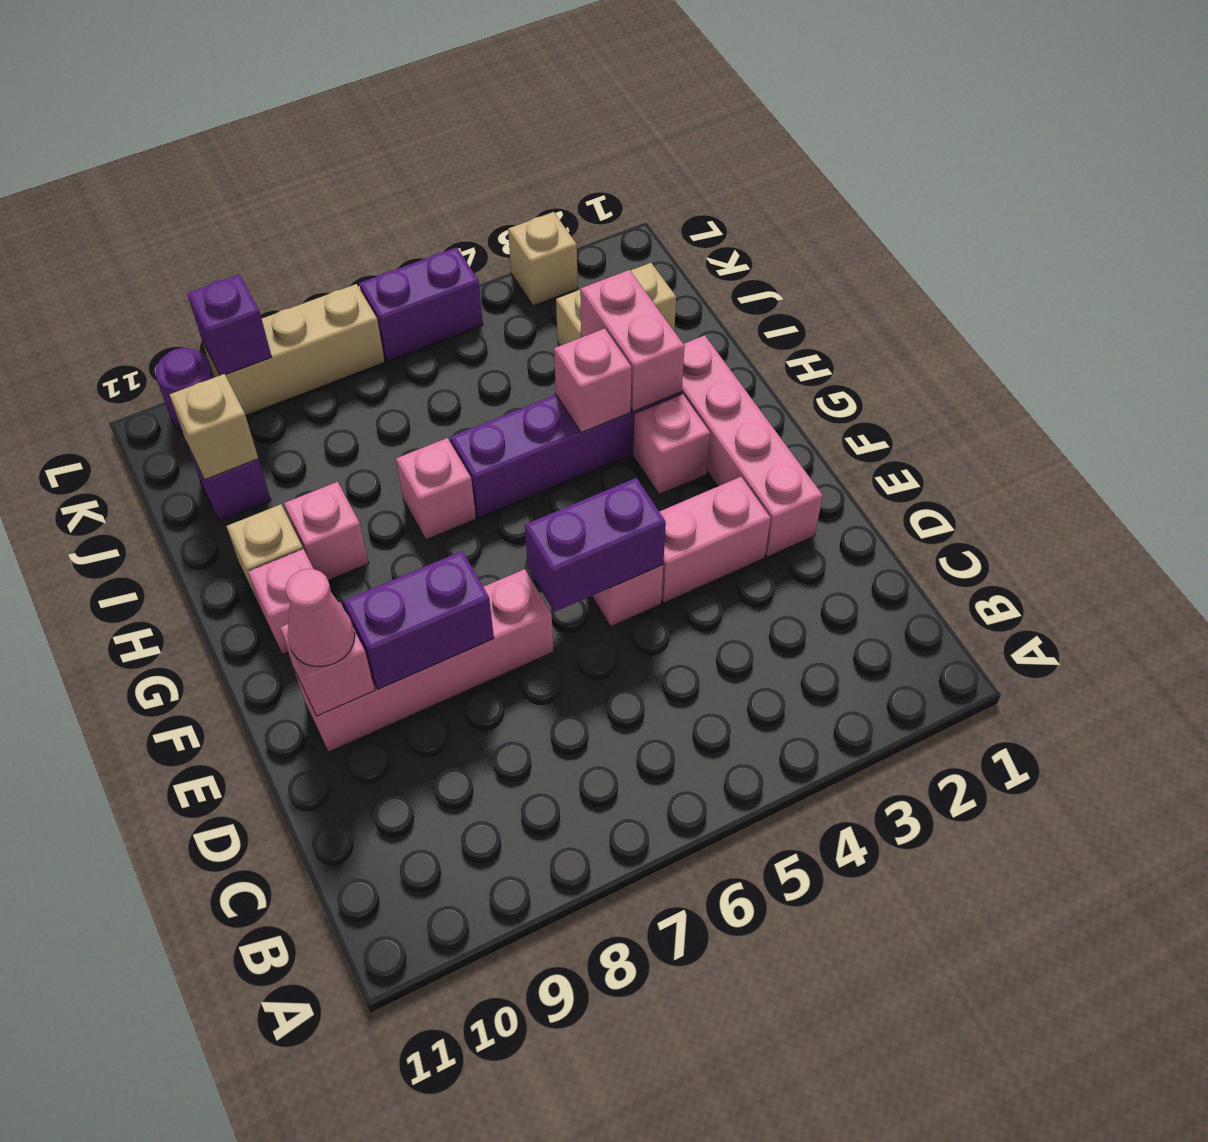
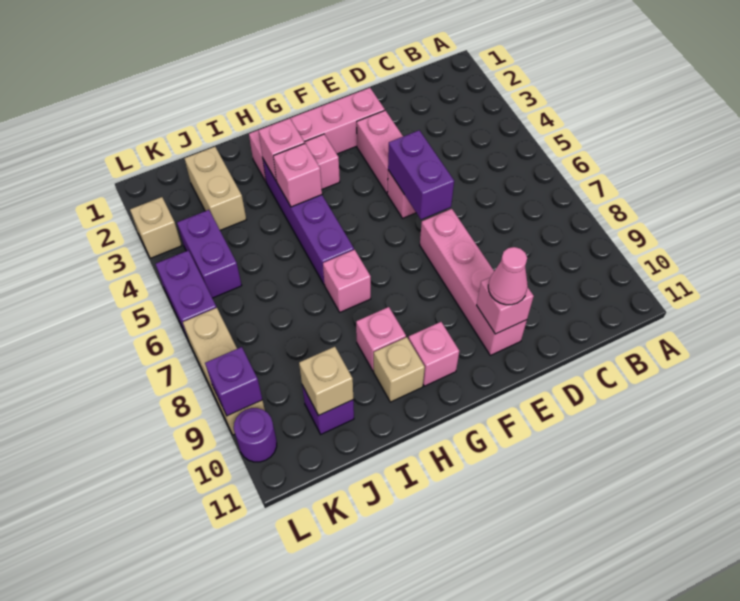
purple brick E8:E9 level 2 -> purple brick K4:K5 level 1
pink brick H3:I3 level 2 -> pink brick H3 level 2

